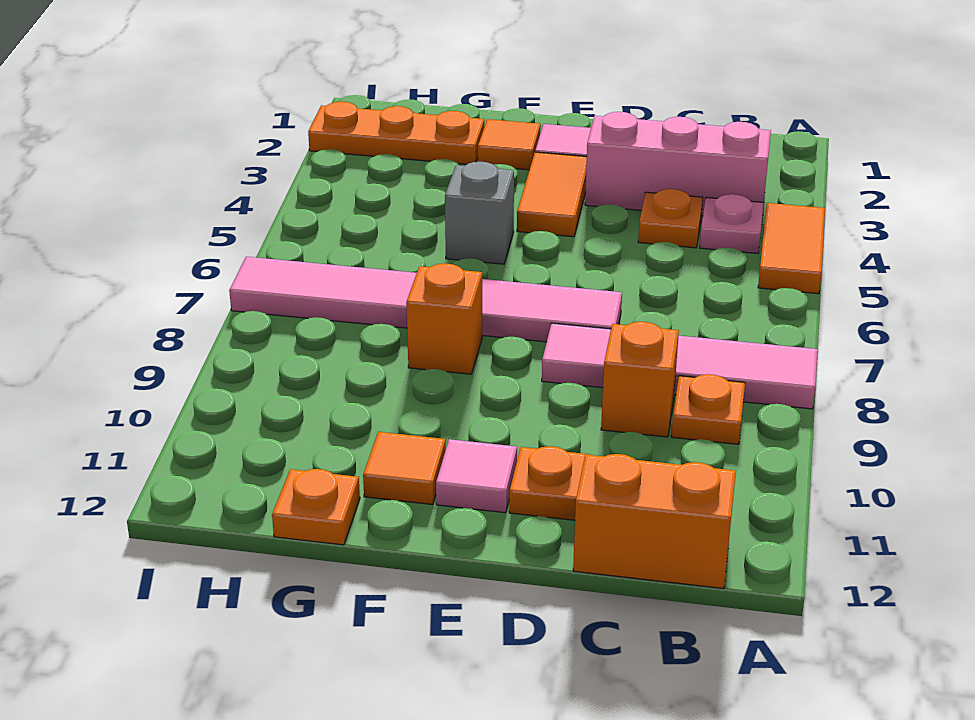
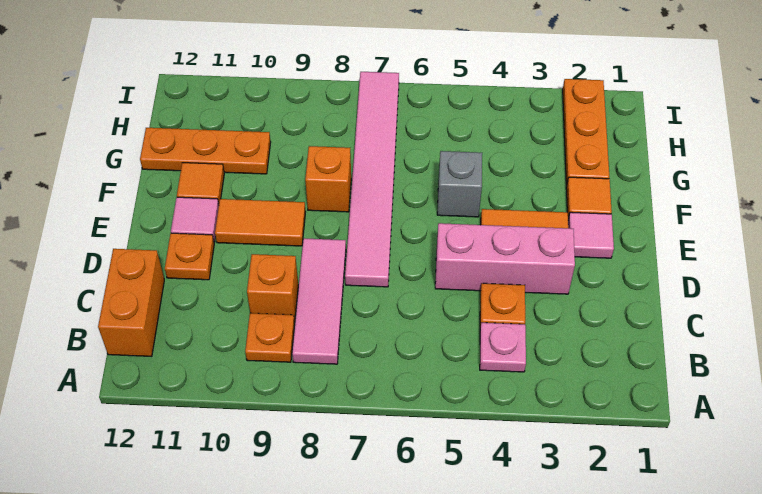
orange tile A4:A5 level 1 -> orange tile E9:E10 level 1
pink tile A8:D8 level 1 -> pink tile B8:D8 level 1
pink brick B3:D3 level 1 -> pink brick D3:D5 level 1
orange plate G12 level 1 -> orange plate G10:G12 level 1

